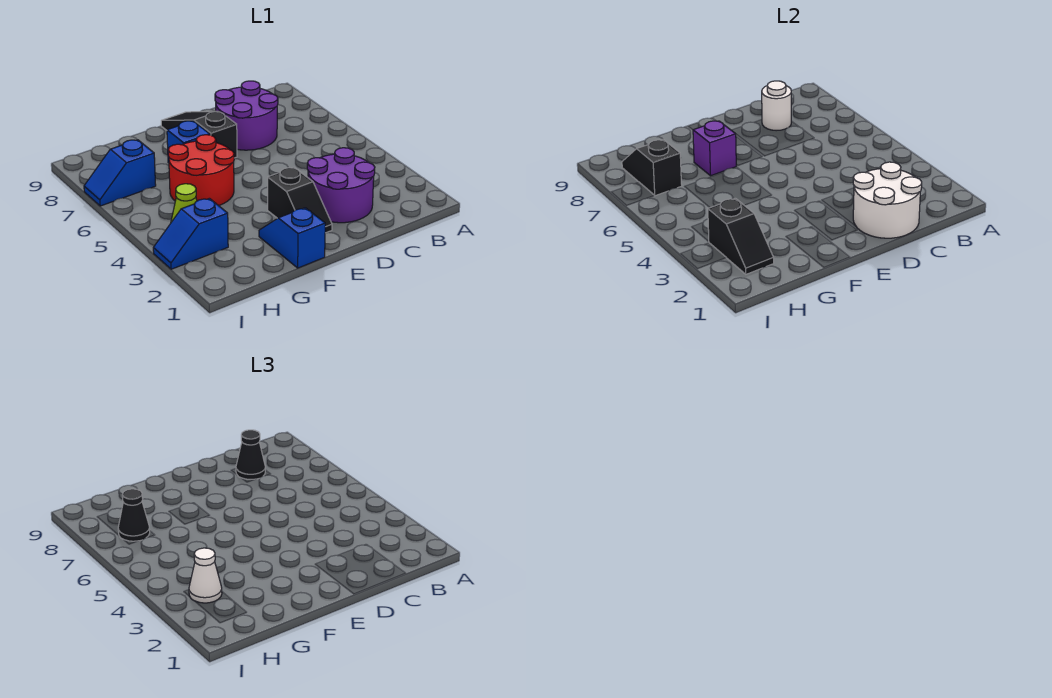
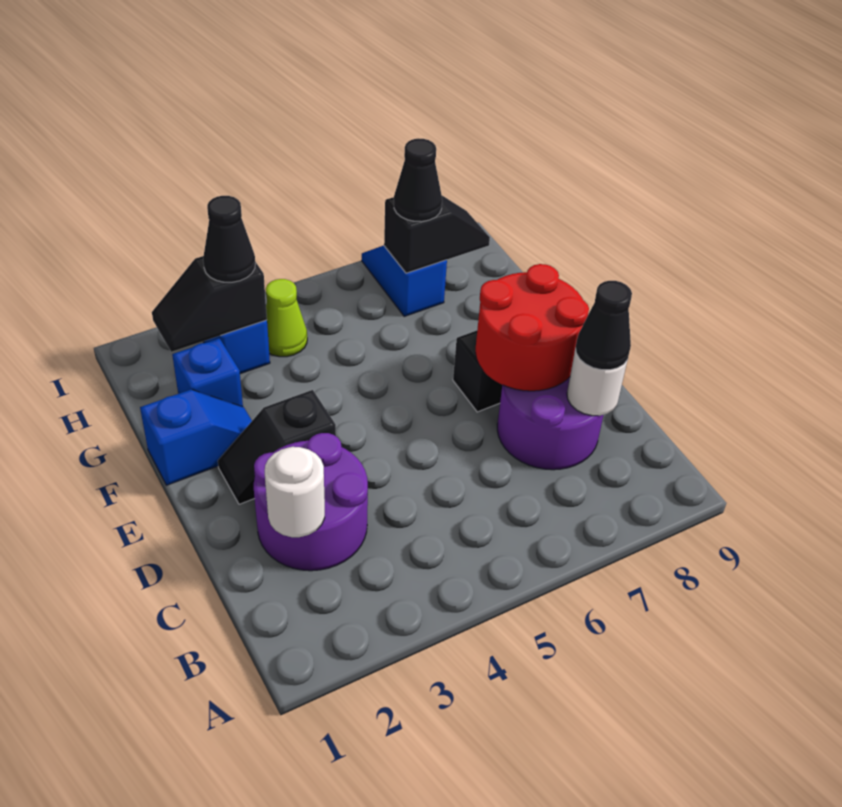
white round brick C1:D2 level 2 -> white round brick C2 level 2
red round brick F5:G6 level 1 -> red round brick D7:E8 level 2
blue brick F7 level 1 -> blue brick G2 level 1
purple brick F7 level 2 -> none
white cone H3 level 3 -> black cone H3 level 3

